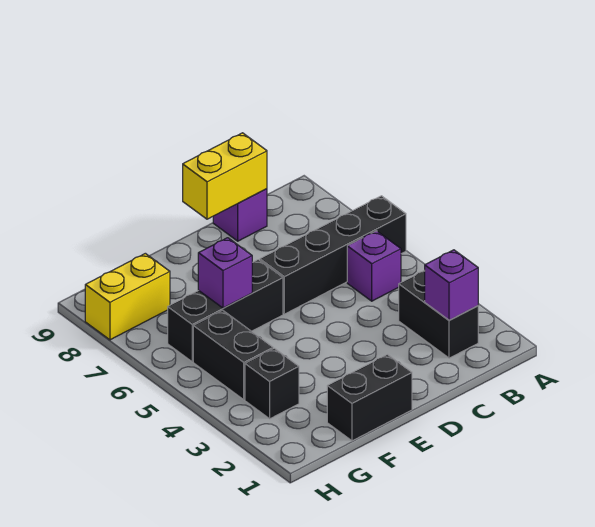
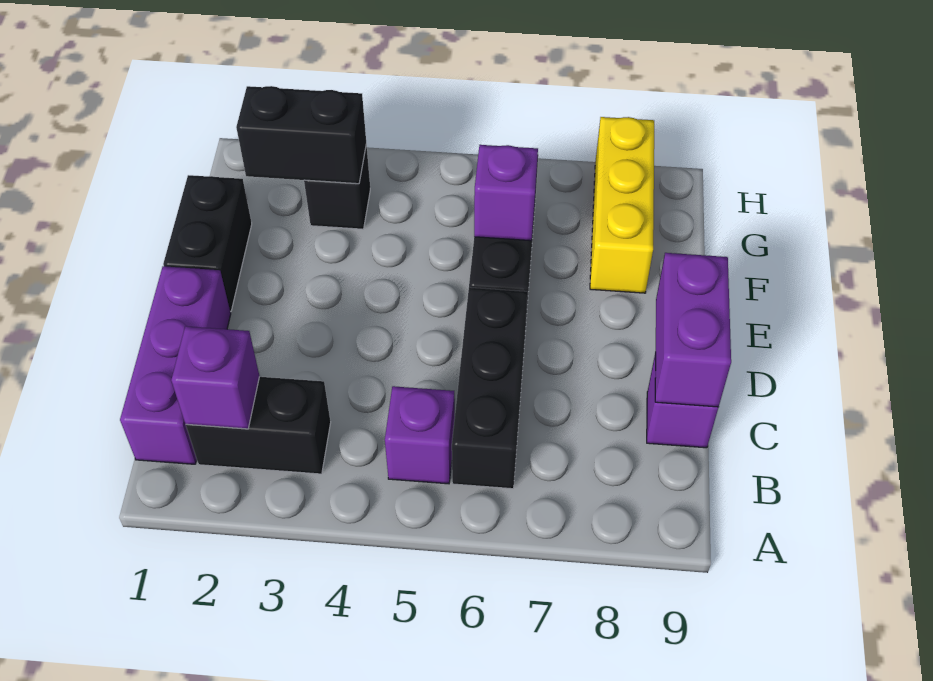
black brick A6:D6 level 1 -> black brick B6:D6 level 1
none -> purple brick B1:D1 level 1
yellow brick C9:D9 level 2 -> purple brick C9:D9 level 2
black brick G4:G5 level 1 -> black brick G2:G3 level 2
yellow brick G8:H8 level 1 -> yellow brick F8:H8 level 1

